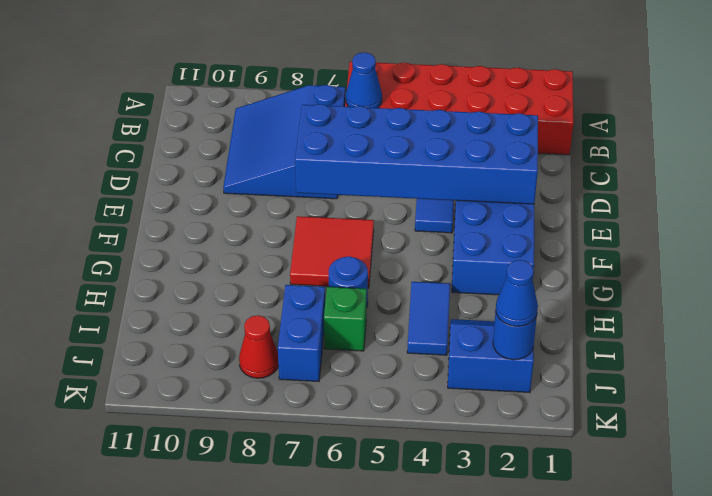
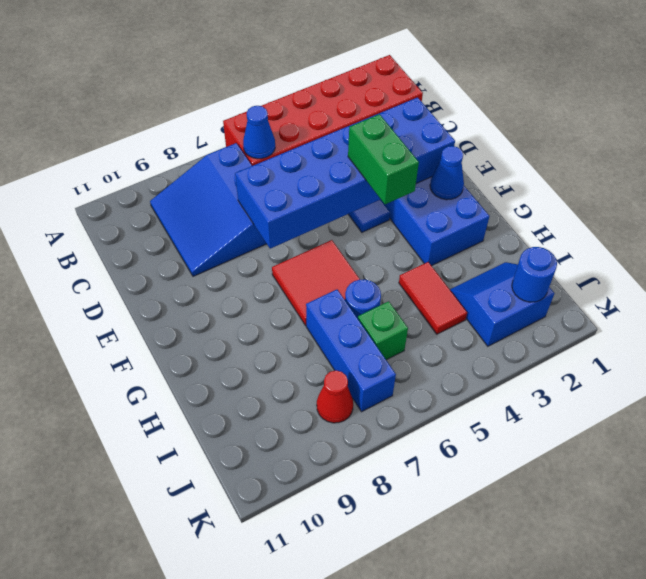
none -> green brick E4:F4 level 3
blue tile H4:I4 level 1 -> red tile H4:I4 level 1
blue brick I7:J7 level 1 -> blue brick H7:J7 level 1
blue cone J2 level 3 -> blue cone F2 level 2

